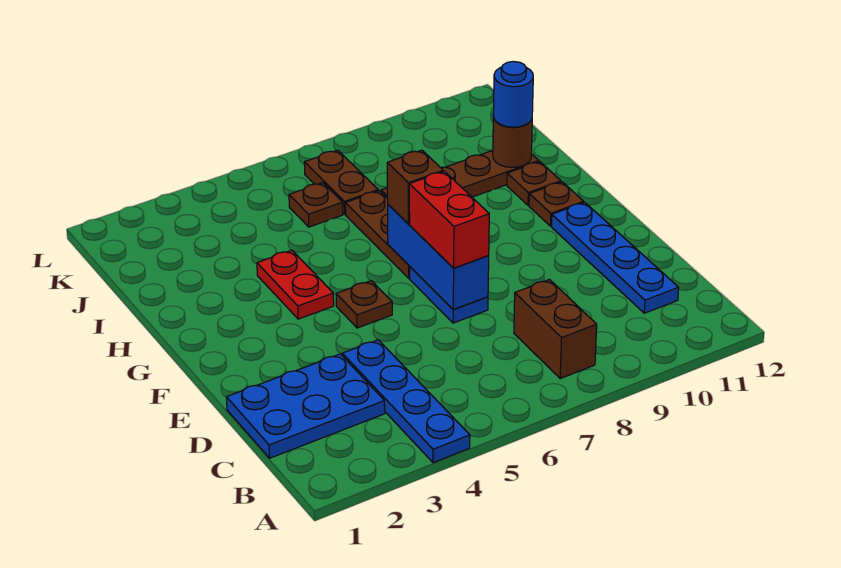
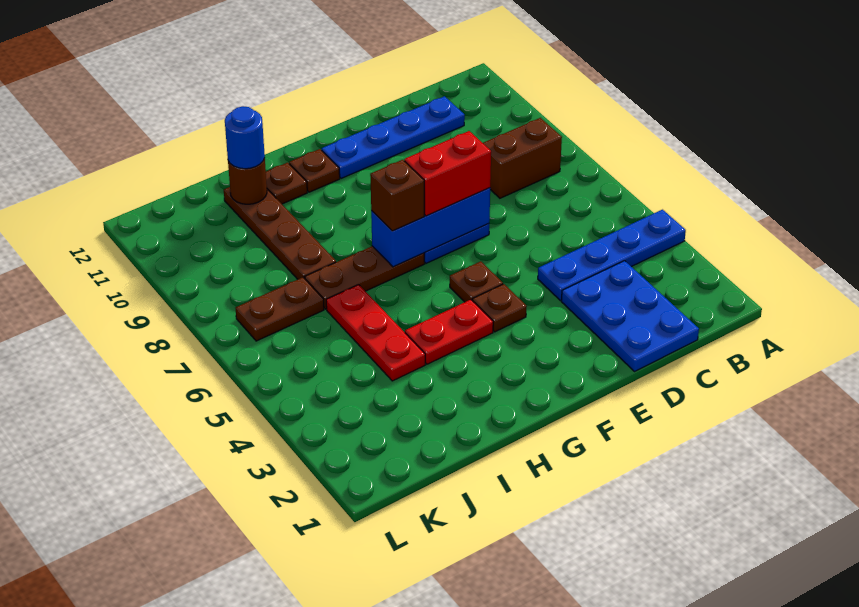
none -> red plate I4:I6 level 1
brown plate J6 level 1 -> brown plate F4 level 1

